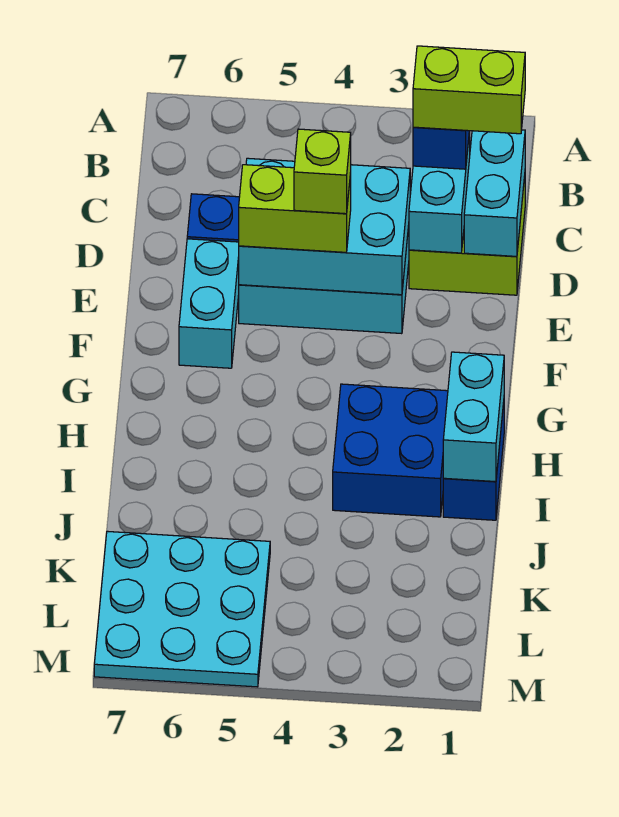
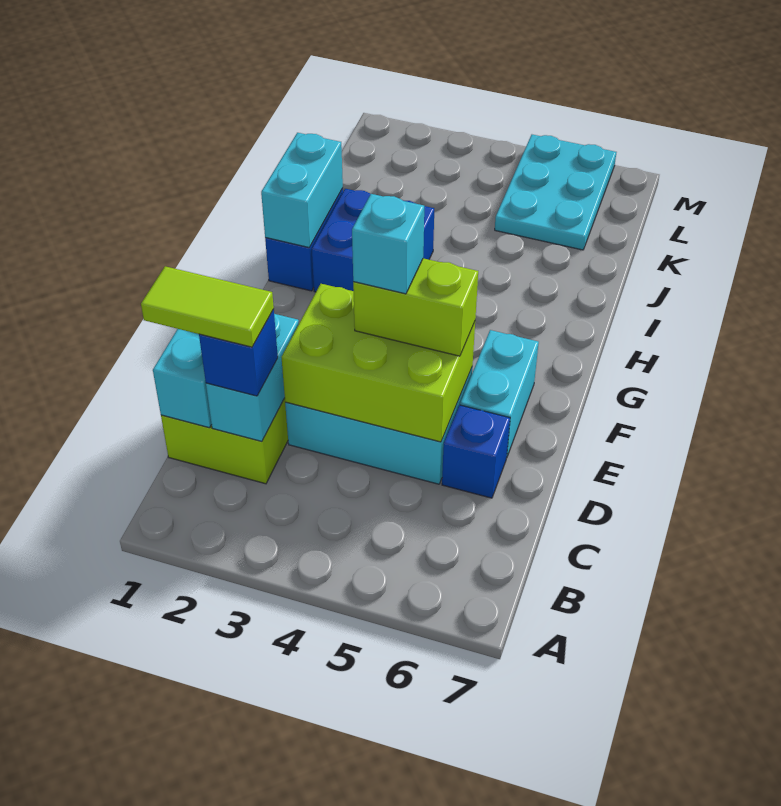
lime brick C1:C2 level 4 -> lime tile C1:C2 level 4
cyan brick D3:E5 level 2 -> lime brick D3:E5 level 2
lime brick E4 level 4 -> cyan brick E4 level 4
cyan plate K5:M7 level 1 -> cyan plate K5:M6 level 1

